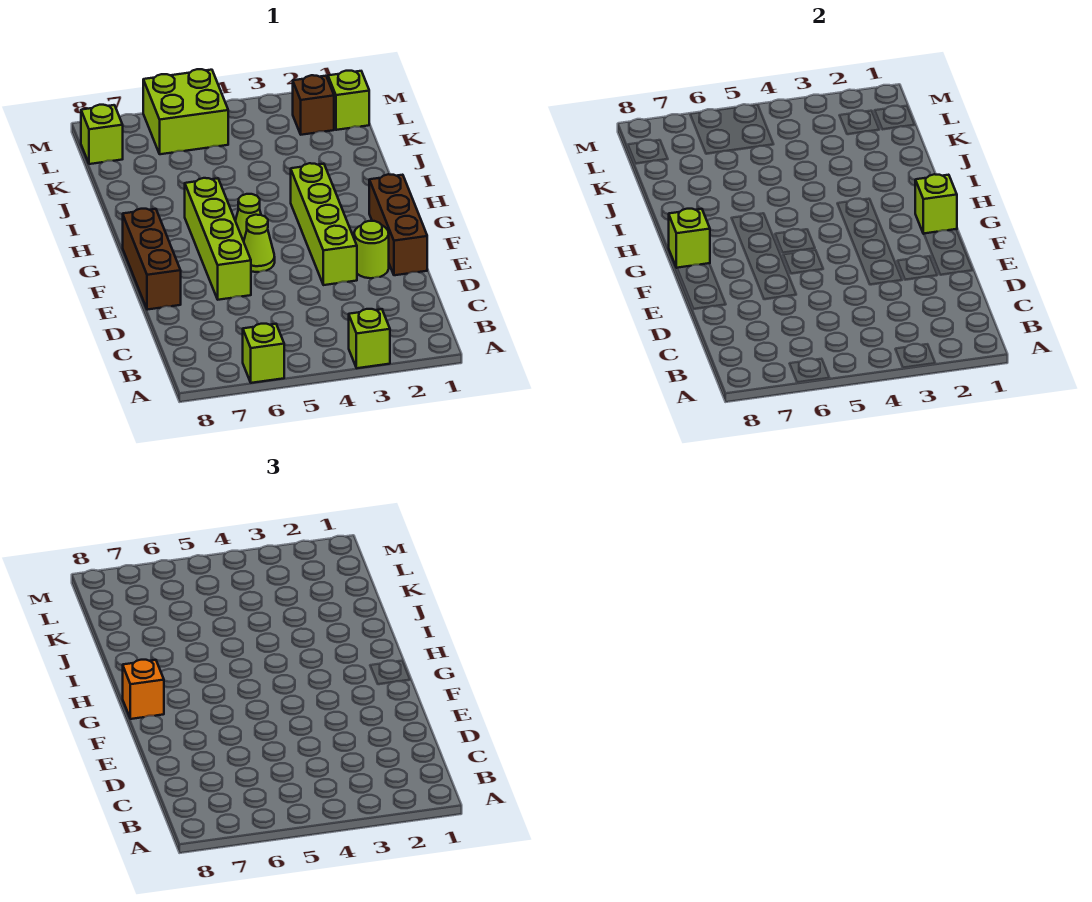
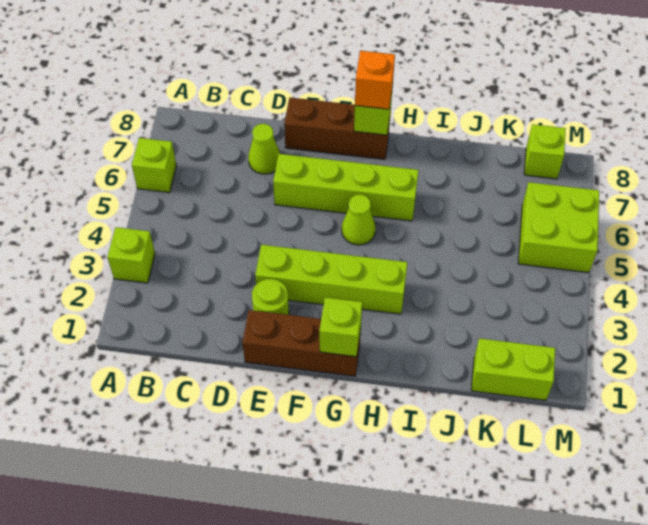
lime cone F5 level 1 -> lime cone D7 level 1
lime brick L1 level 1 -> lime brick K1:L1 level 1
brown brick L2 level 1 -> none

